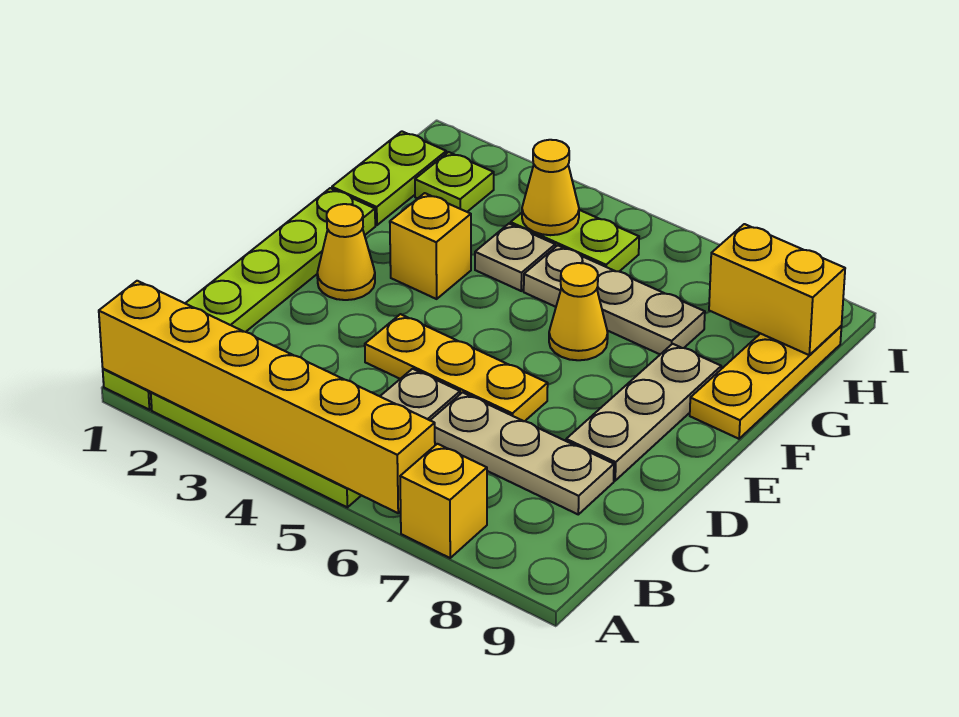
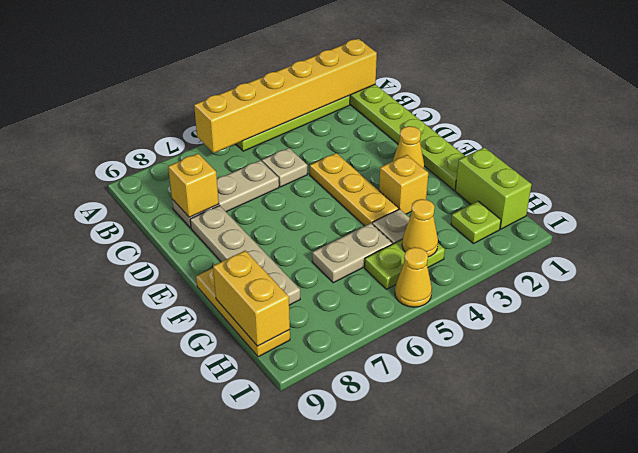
yellow brick A7 level 1 -> yellow brick C8 level 2
yellow plate D4:D6 level 1 -> yellow plate D4:F4 level 1
tan plate D8:F8 level 1 -> tan plate D8:G8 level 1
yellow cone F6 level 1 -> yellow cone I5 level 1
lime plate G1:H1 level 1 -> lime brick G1:H1 level 1
tan plate G5:G7 level 1 -> tan plate G5:G6 level 1
yellow brick H8:H9 level 2 -> yellow brick G9:H9 level 2

